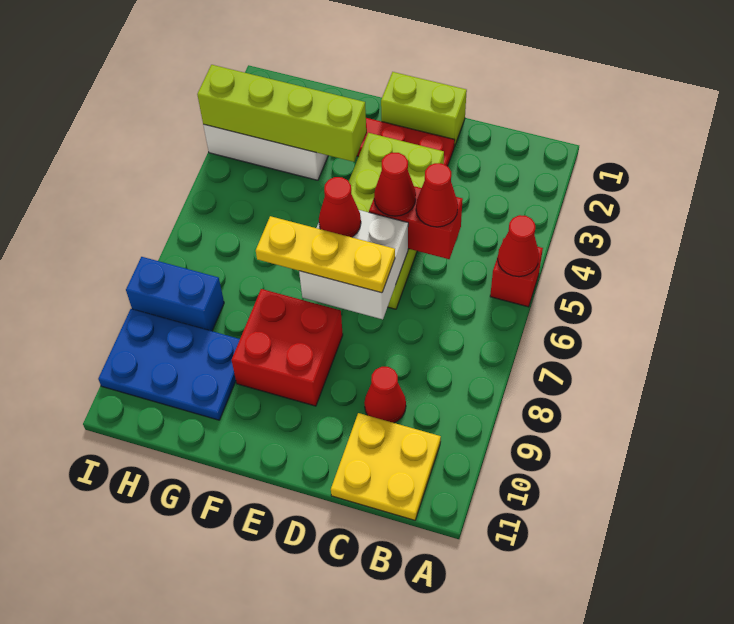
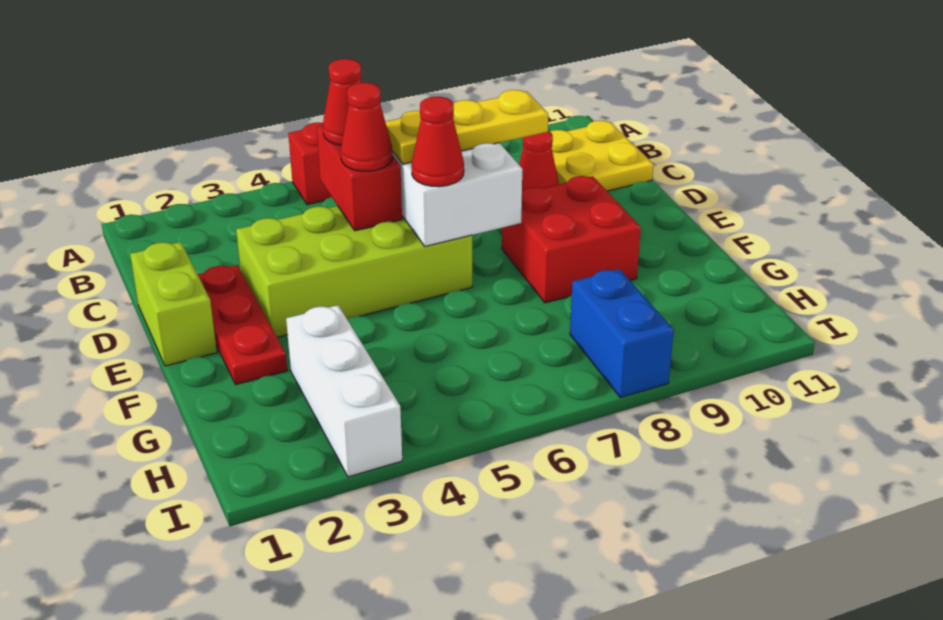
red cone A5 level 2 -> none
yellow plate D7:F7 level 3 -> yellow plate D6:D8 level 3
lime brick F3:I3 level 2 -> none
blue plate G9:I10 level 1 -> none

